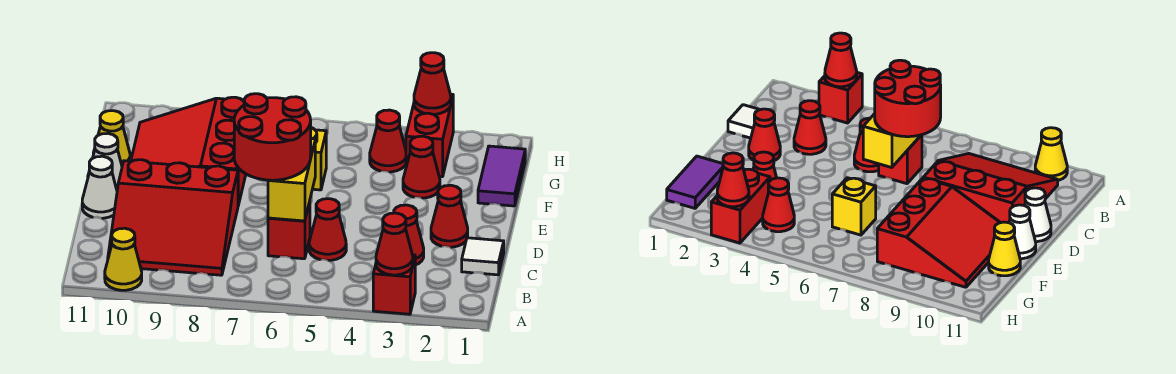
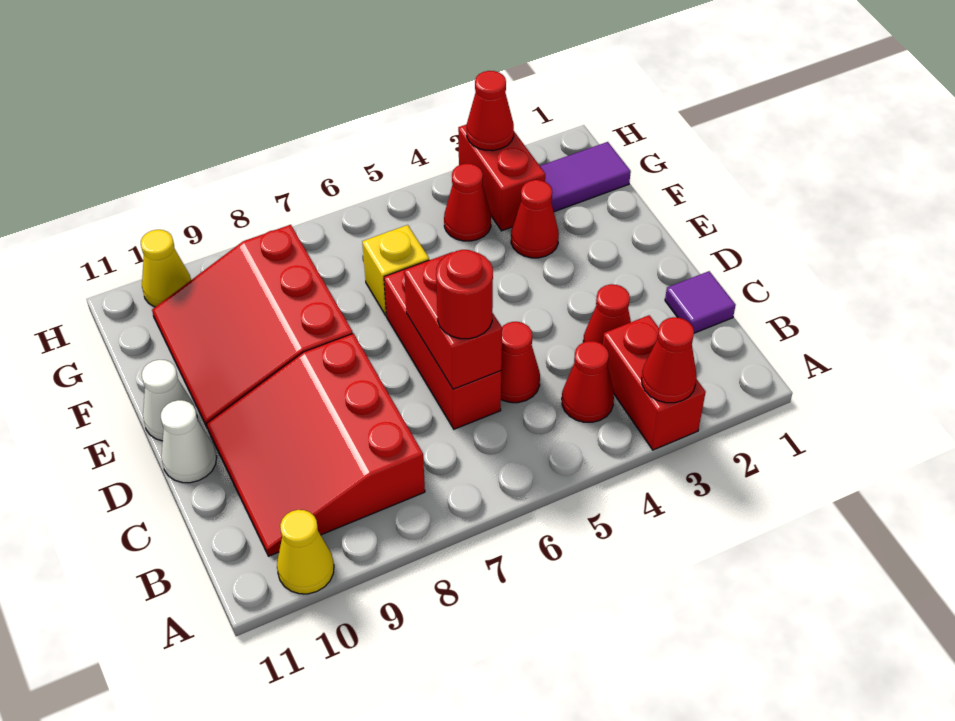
red brick A3 level 1 -> red brick A3:B3 level 1
red slope B8:D10 level 1 top D -> red slope B8:D10 level 1 top 8
white tile C1 level 1 -> purple tile C1 level 1
red brick C6 level 1 -> red brick C6:E6 level 1
yellow brick C6:D6 level 2 -> red brick C6:D6 level 2
red round brick C6:D7 level 3 -> red round brick C6 level 3
red cone D2 level 1 -> red cone B4 level 1
purple tile F1:G1 level 1 -> purple tile G1:G2 level 1
yellow cone F11 level 1 -> yellow cone H10 level 1

